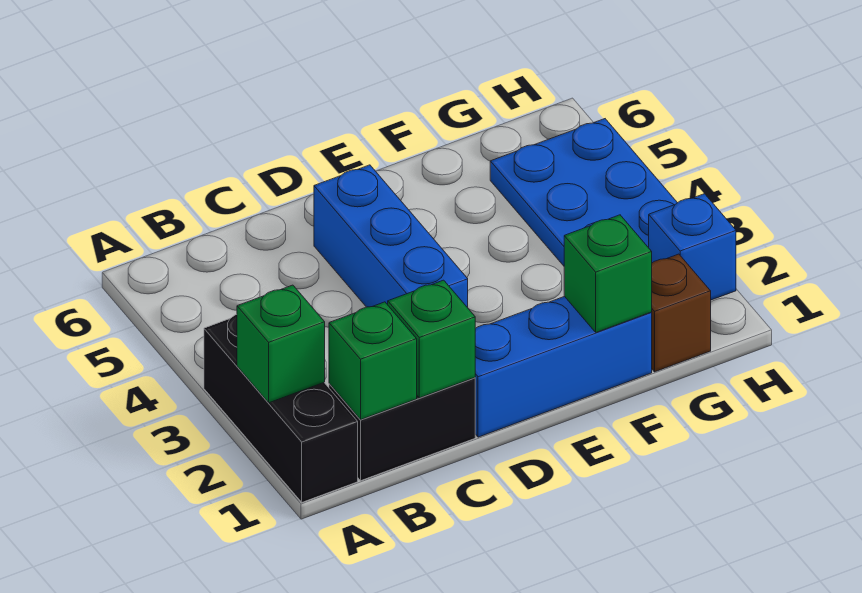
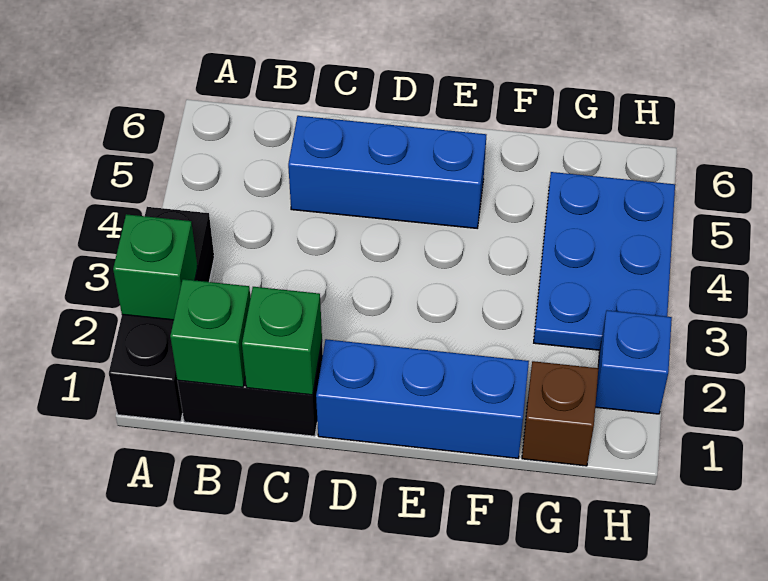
blue brick D3:D5 level 1 -> blue brick C5:E5 level 1
green brick F1 level 2 -> none

